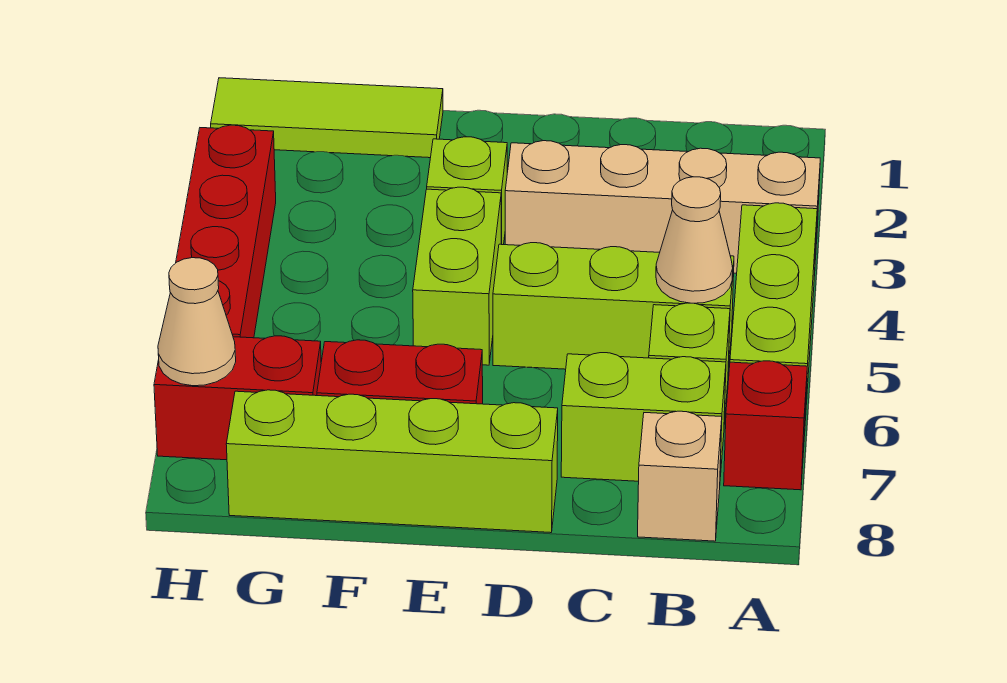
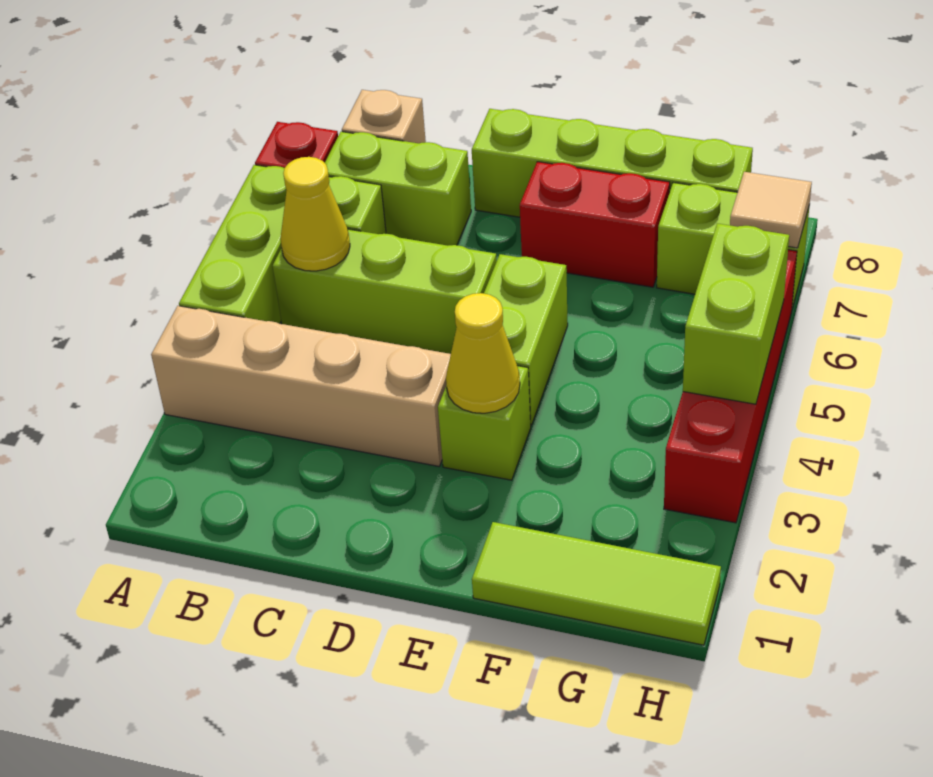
tan cone B5 level 2 -> yellow cone B5 level 2
none -> yellow cone E3 level 2
red brick G7:H7 level 1 -> lime brick G7:H7 level 1
none -> lime brick H4:H5 level 2
tan cone H7 level 2 -> tan tile H7 level 2

